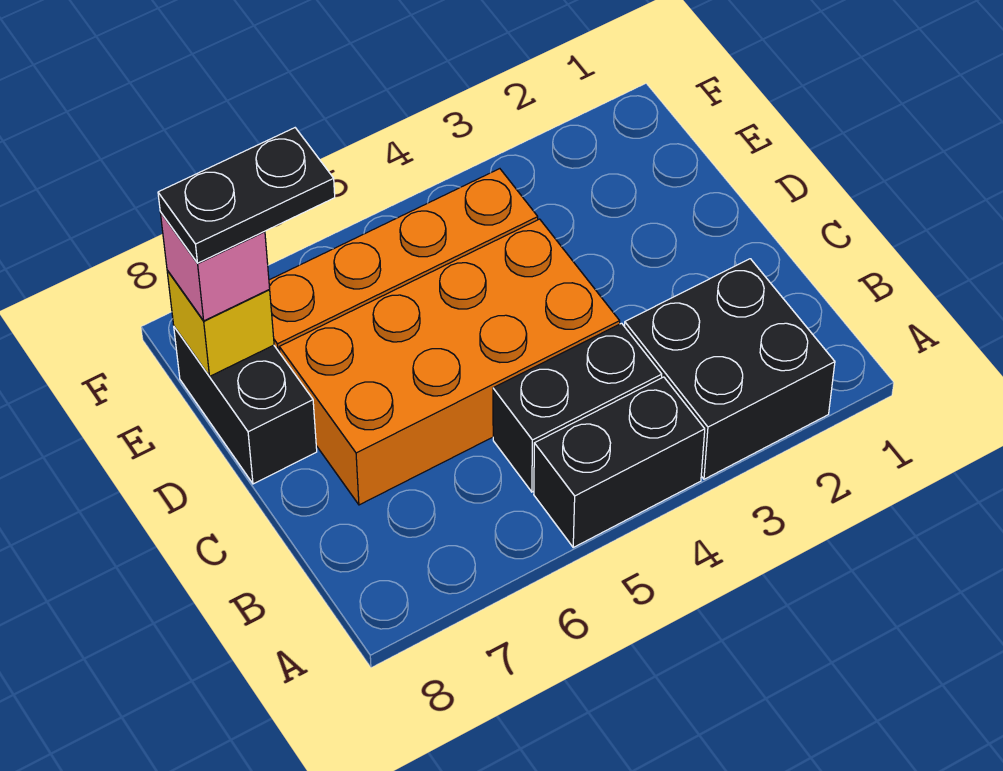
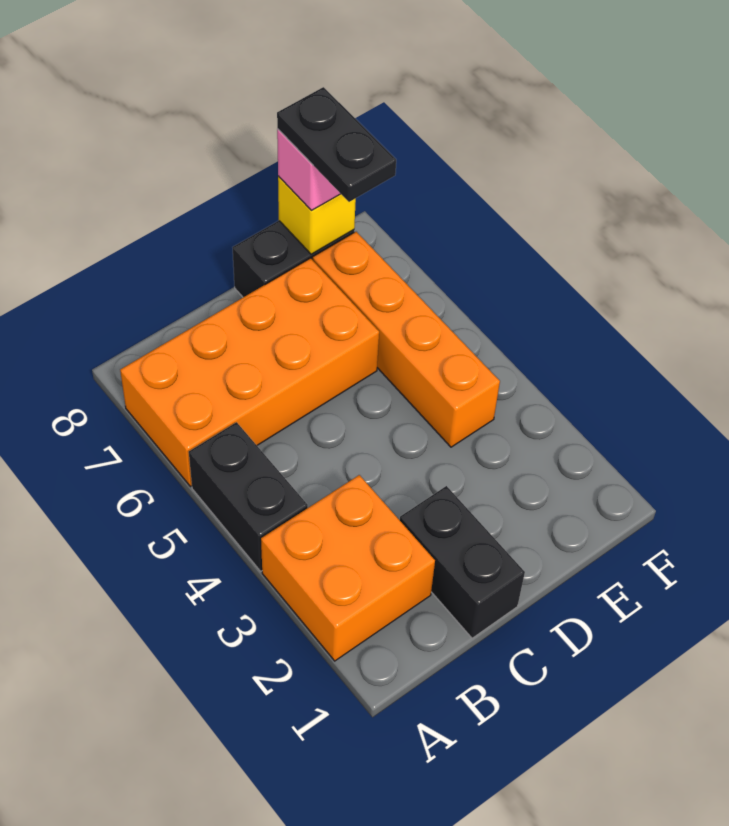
black brick A2:B3 level 1 -> orange brick A2:B3 level 1
black brick B4:B5 level 1 -> black brick C1:C2 level 1
orange brick C4:D7 level 1 -> orange brick A6:D7 level 1

